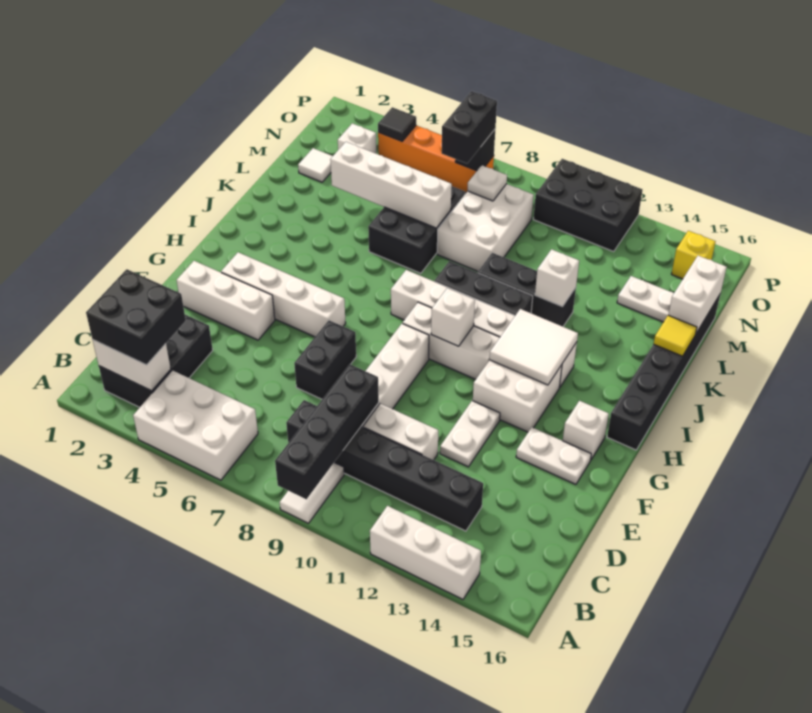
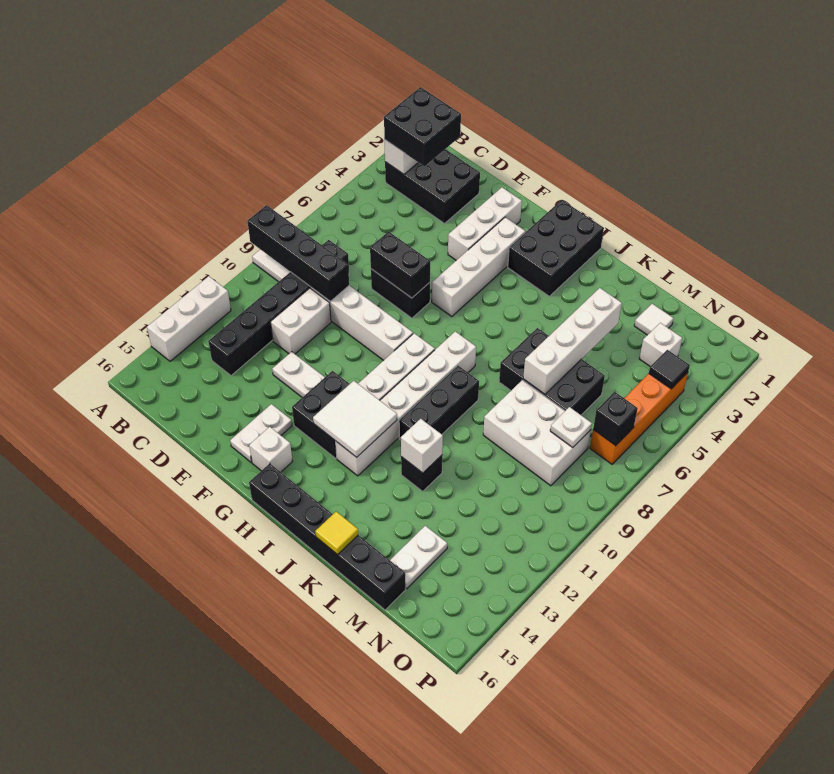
white brick A4:B6 level 1 -> none
white brick G12:H13 level 1 -> black brick G12:H13 level 1
white brick H10 level 2 -> none
black brick K10:K12 level 1 -> black brick K12 level 1
white brick L16:M16 level 2 -> none
black brick N7:O7 level 3 -> black brick E7:F7 level 2
black brick O10:P12 level 1 -> black brick H1:I3 level 1
yellow brick O15 level 1 -> none

